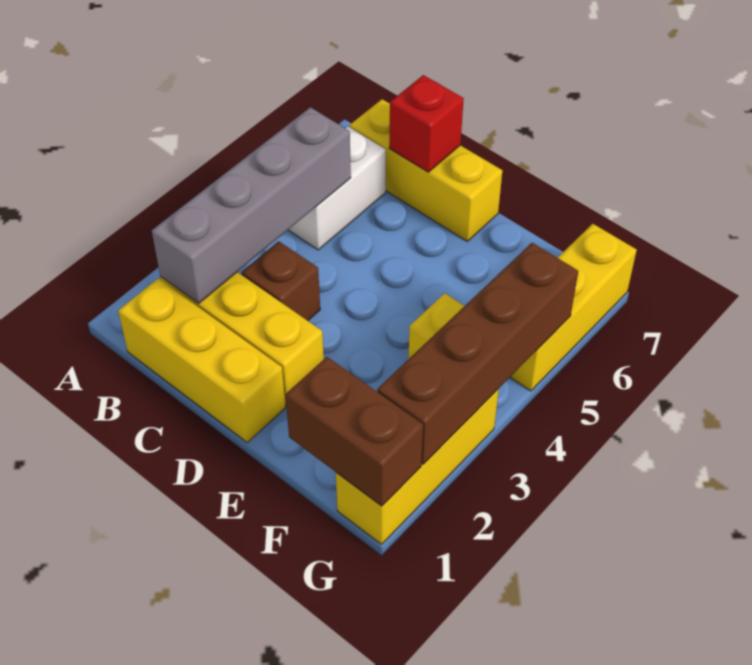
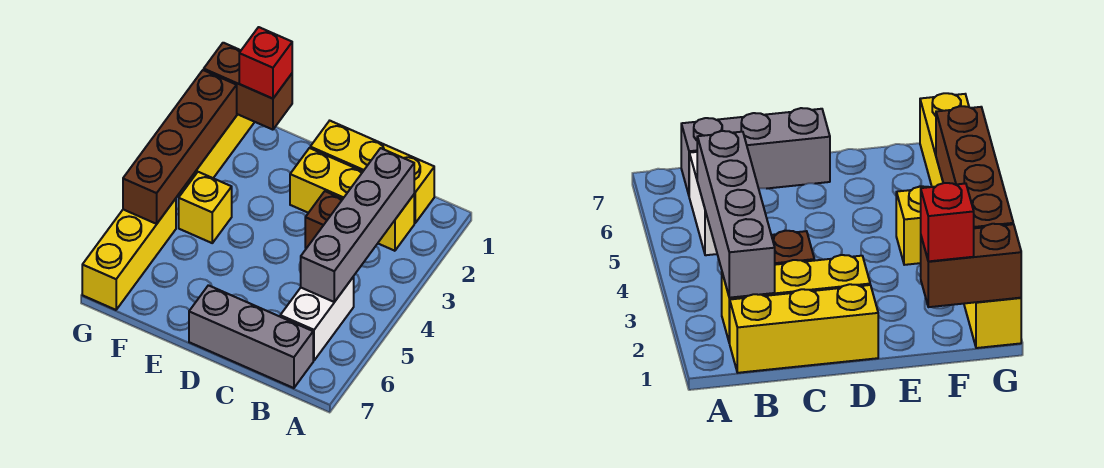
yellow brick B7:D7 level 1 -> grey brick B7:D7 level 1
red brick C7 level 2 -> red brick F1 level 3

